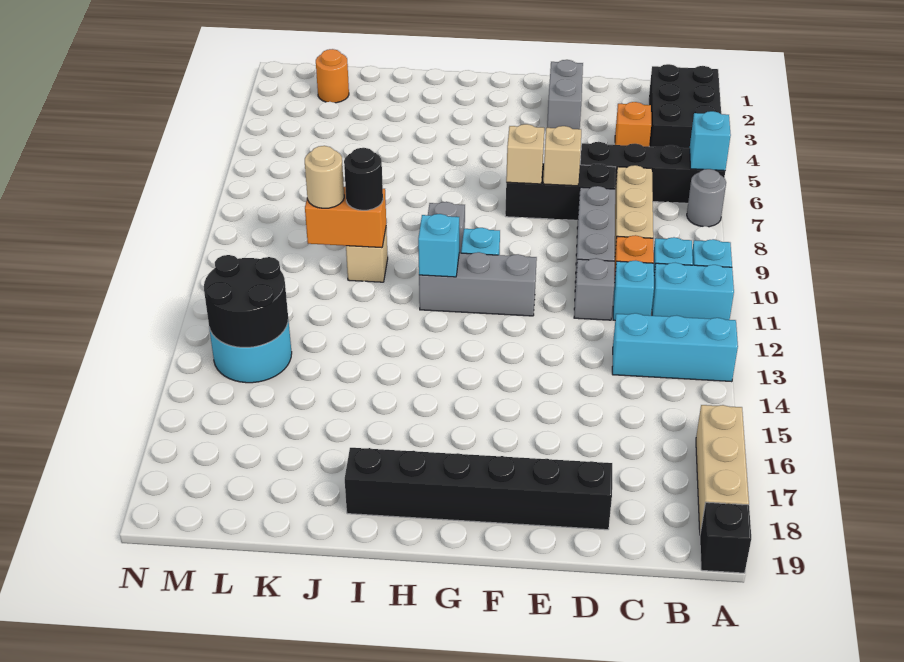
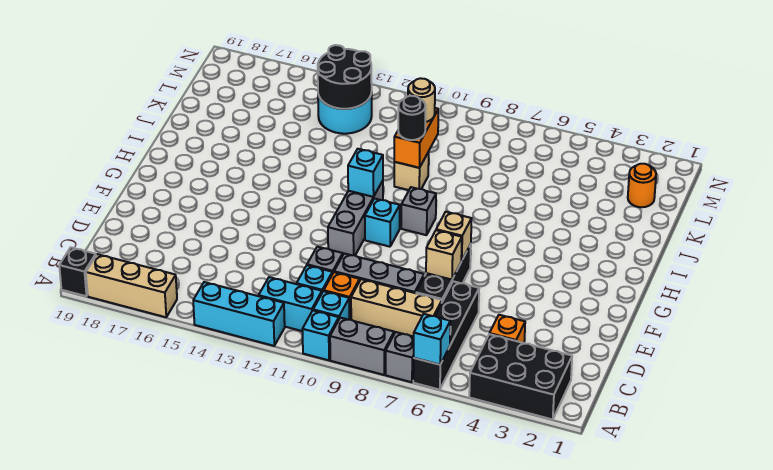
grey round brick A7 level 1 -> grey brick A7 level 1
cyan brick A11:B11 level 1 -> cyan brick B11:B12 level 1
cyan brick A13:C13 level 1 -> cyan brick A12:A14 level 1
black brick D18:I18 level 1 -> none
grey brick E2:E3 level 1 -> grey brick A8:A9 level 1

